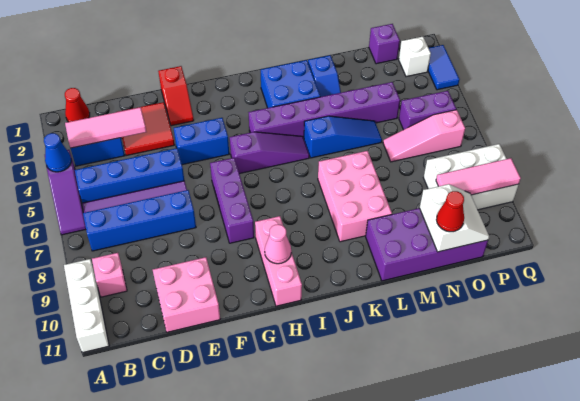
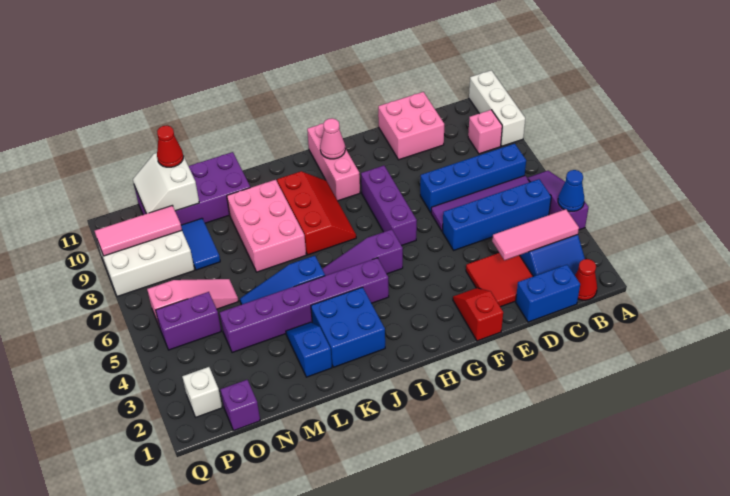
blue brick F4:G4 level 1 -> blue brick C1:D1 level 1
none -> red slope I7:J9 level 1 top J
blue tile Q2:Q3 level 1 -> blue tile N8:N9 level 1

